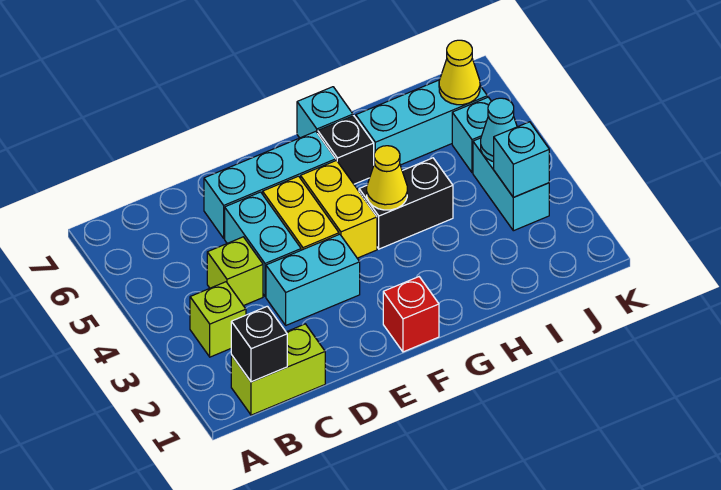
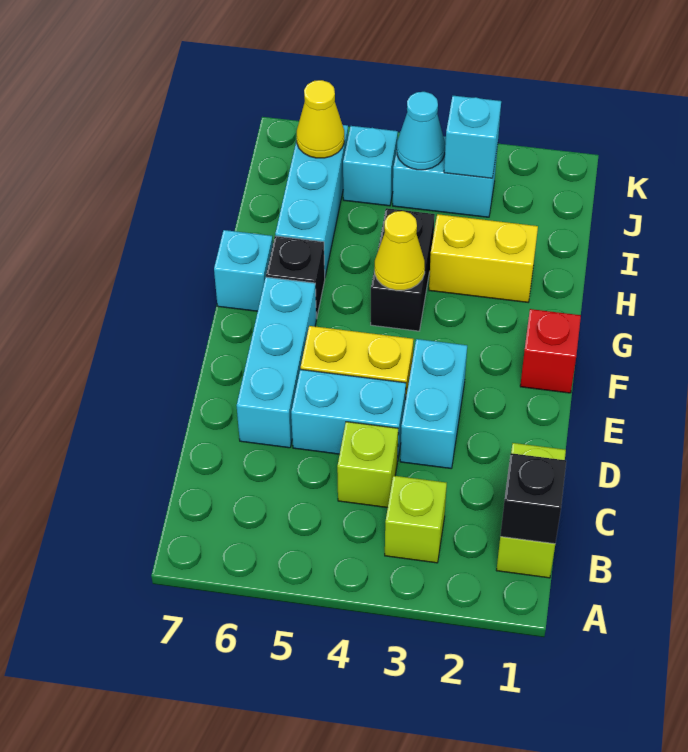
yellow brick F4:F5 level 1 -> yellow brick H2:H3 level 1

